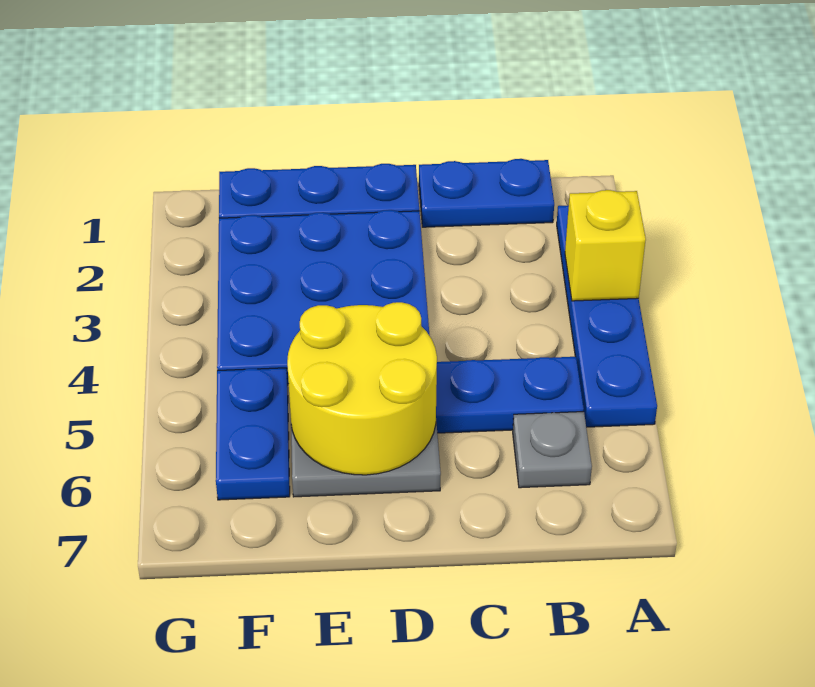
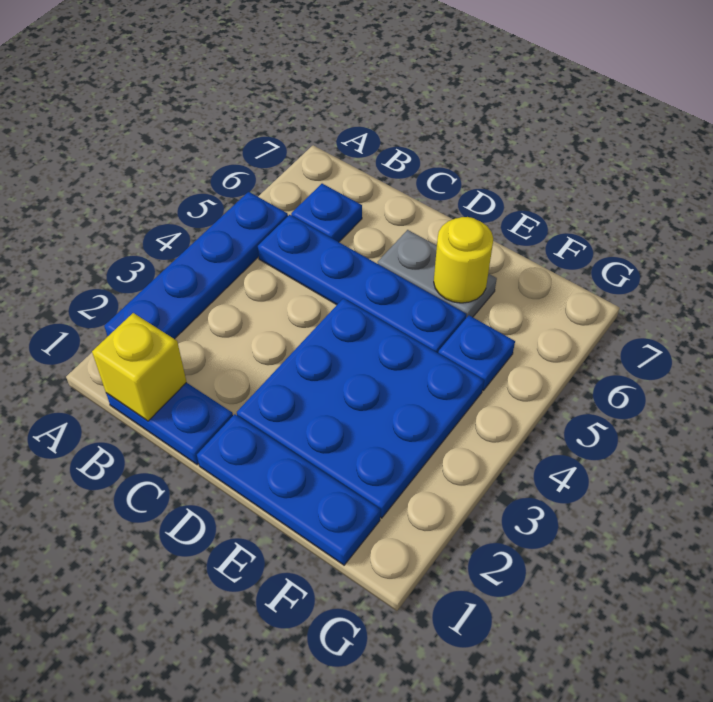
yellow brick A3 level 2 -> yellow brick B1 level 2
grey plate B6 level 1 -> blue plate B6 level 1
yellow round brick D5:E6 level 2 -> yellow round brick E6 level 2
blue plate F5:F6 level 1 -> blue plate F5 level 1

